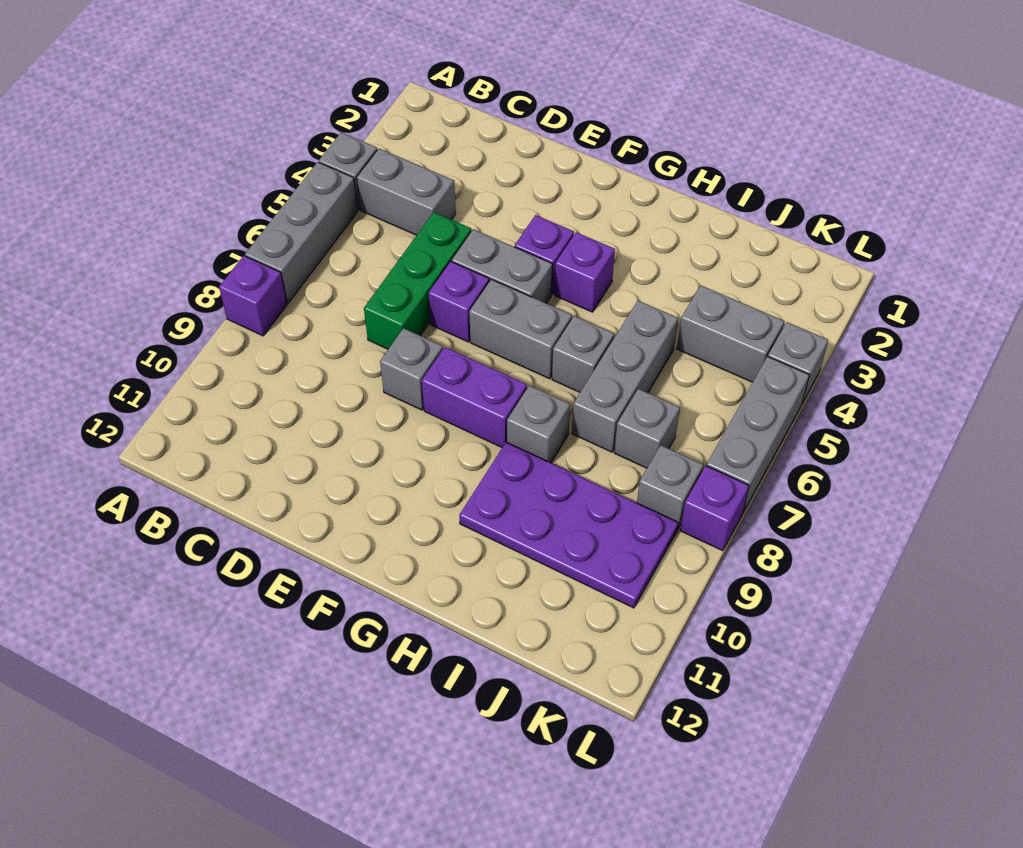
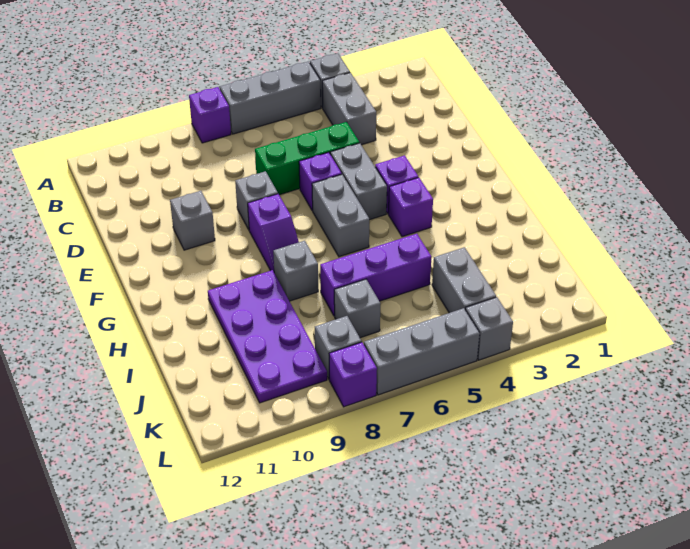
purple brick F8:G8 level 1 -> purple slope F8:G8 level 1 top F
grey brick H6 level 1 -> grey brick E10 level 1
grey brick I5:I7 level 1 -> purple brick I5:I7 level 1

